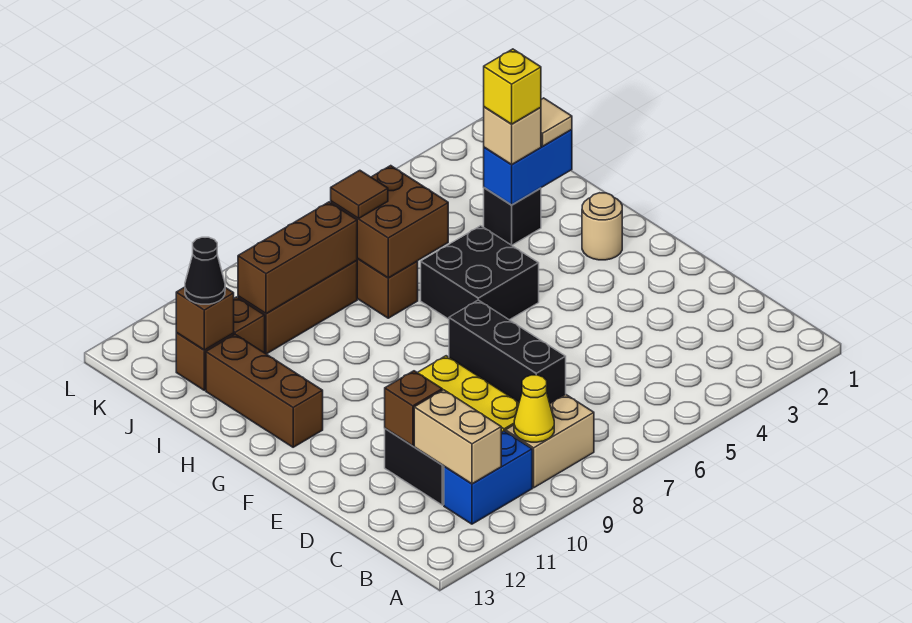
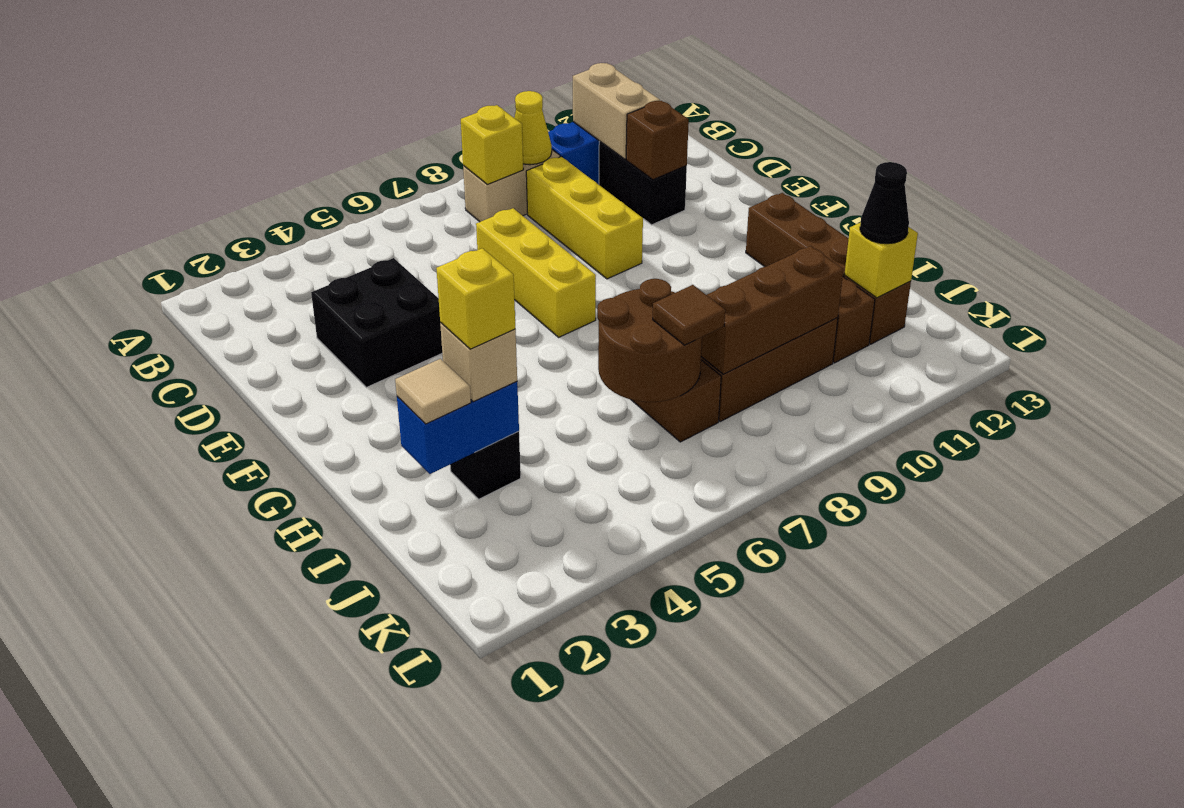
none -> yellow brick B8 level 2
black brick D7:F7 level 1 -> yellow brick D7:F7 level 1
tan round brick G2 level 1 -> none
black brick G5:H6 level 1 -> black brick D3:E4 level 1
brown brick I6:J7 level 2 -> brown round brick I6:J7 level 2
brown brick J12 level 2 -> yellow brick J12 level 2

